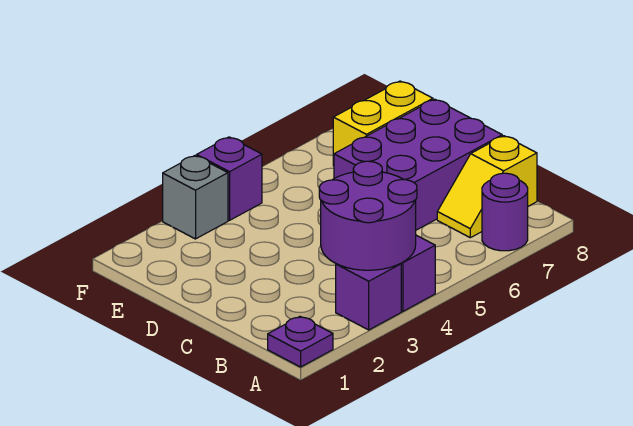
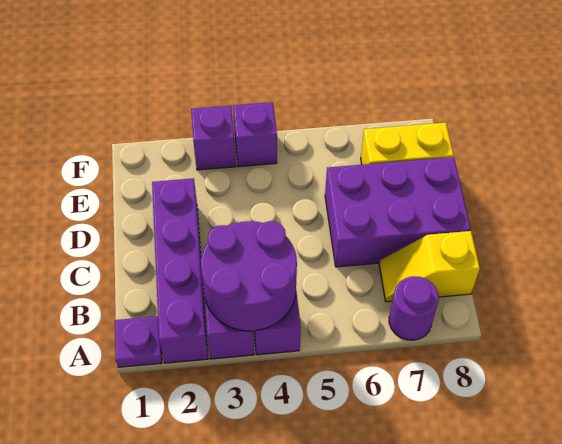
none -> purple brick A2:D2 level 1
grey brick F3 level 1 -> purple brick F3 level 1

